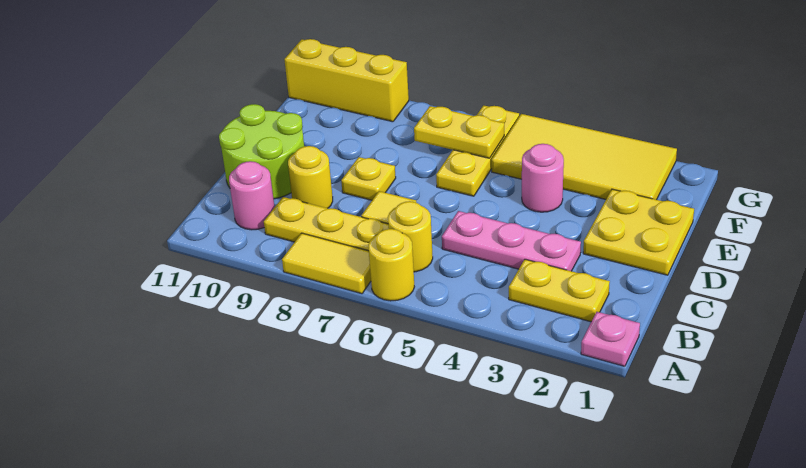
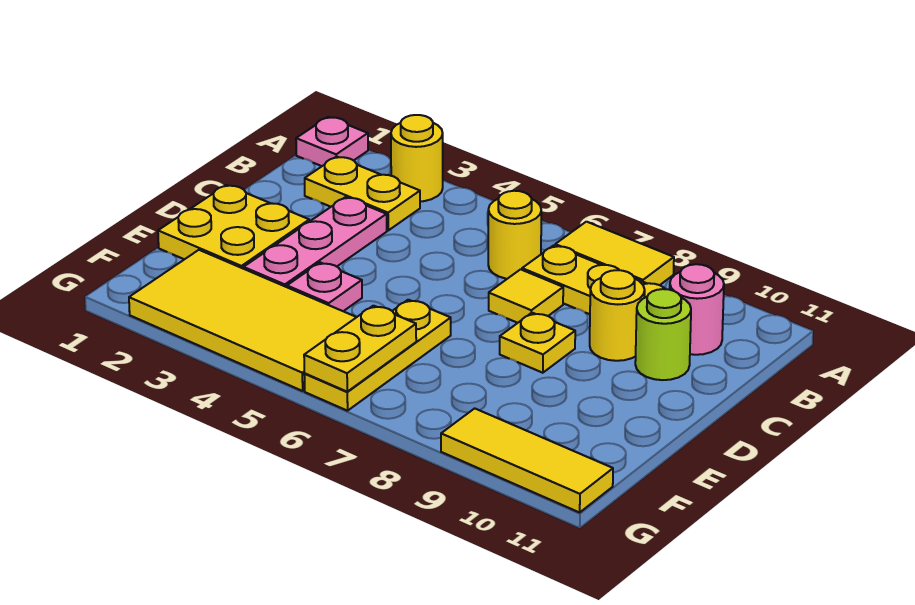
yellow round brick A6 level 1 -> yellow round brick A3 level 1
pink plate C3:C5 level 1 -> pink plate C3:E3 level 1
lime round brick C10:D11 level 1 -> lime round brick C10 level 1
pink round brick E4 level 1 -> pink plate E4 level 1
yellow plate F6:F7 level 2 -> yellow plate F6:G6 level 2
yellow brick G9:G11 level 1 -> yellow tile G9:G11 level 1

